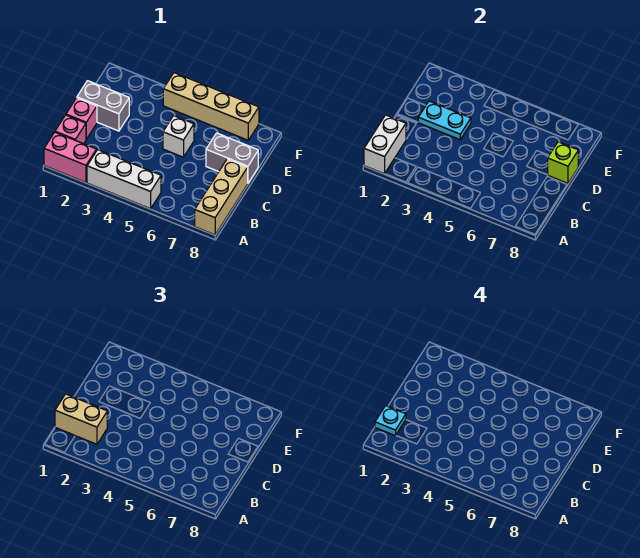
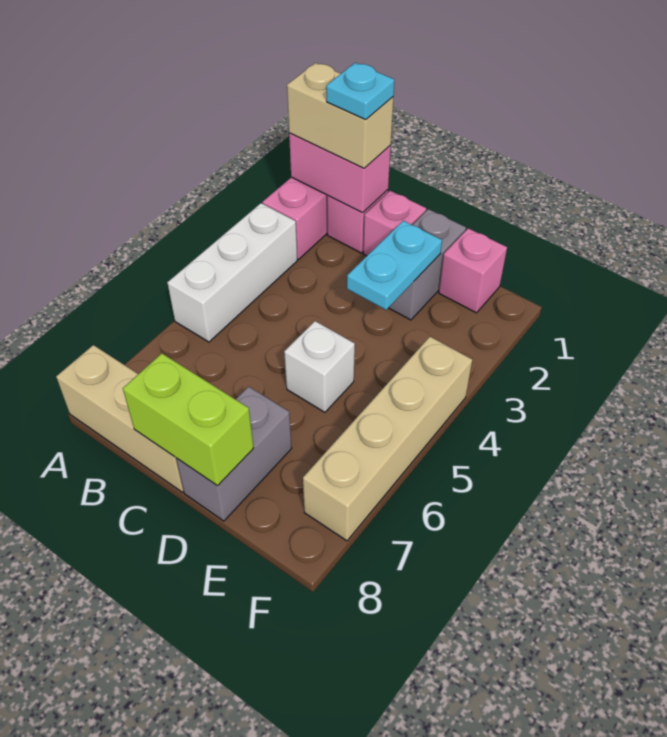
white brick A1:B1 level 2 -> pink brick A1:B1 level 2
tan brick B1:B2 level 3 -> tan brick A1:B1 level 3
lime brick D8 level 2 -> lime brick C8:D8 level 2
none -> pink brick E1 level 1

